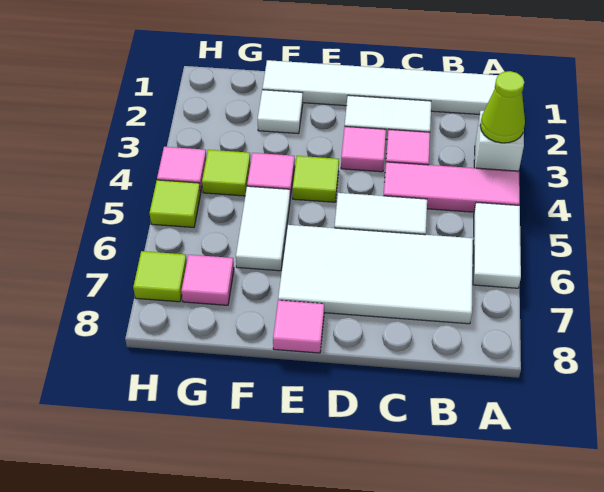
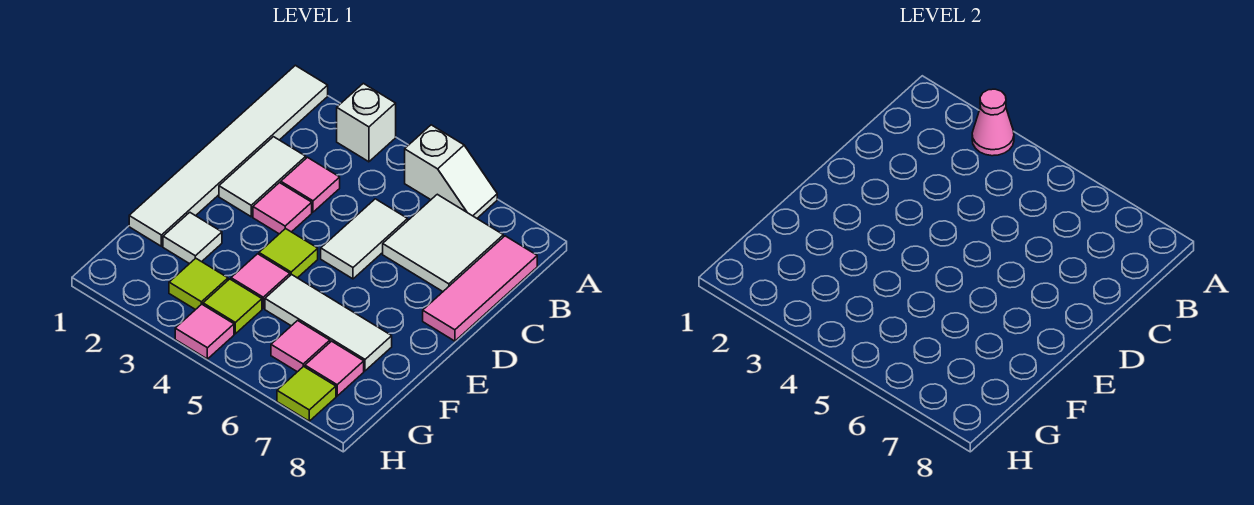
lime cone A3 level 2 -> pink cone A3 level 2
pink tile A4:C4 level 1 -> pink tile B8:D8 level 1
white tile A5:A6 level 1 -> white slope A5:A6 level 1 top 5
white tile B6:E7 level 1 -> white tile B6:C7 level 1
pink tile E8 level 1 -> pink tile G6 level 1
white tile F5:F6 level 1 -> white tile F5:F7 level 1
lime tile H5 level 1 -> lime tile G3 level 1

